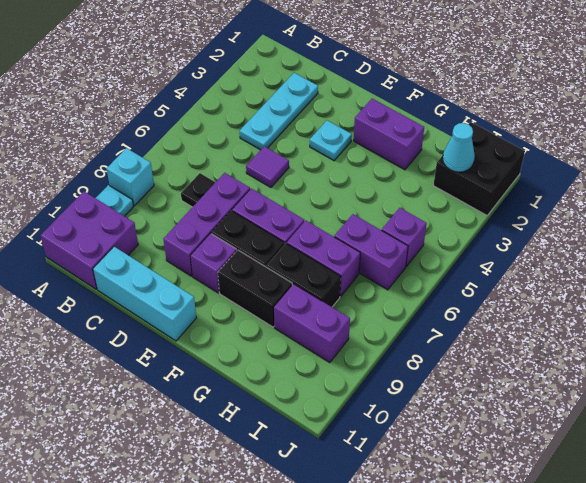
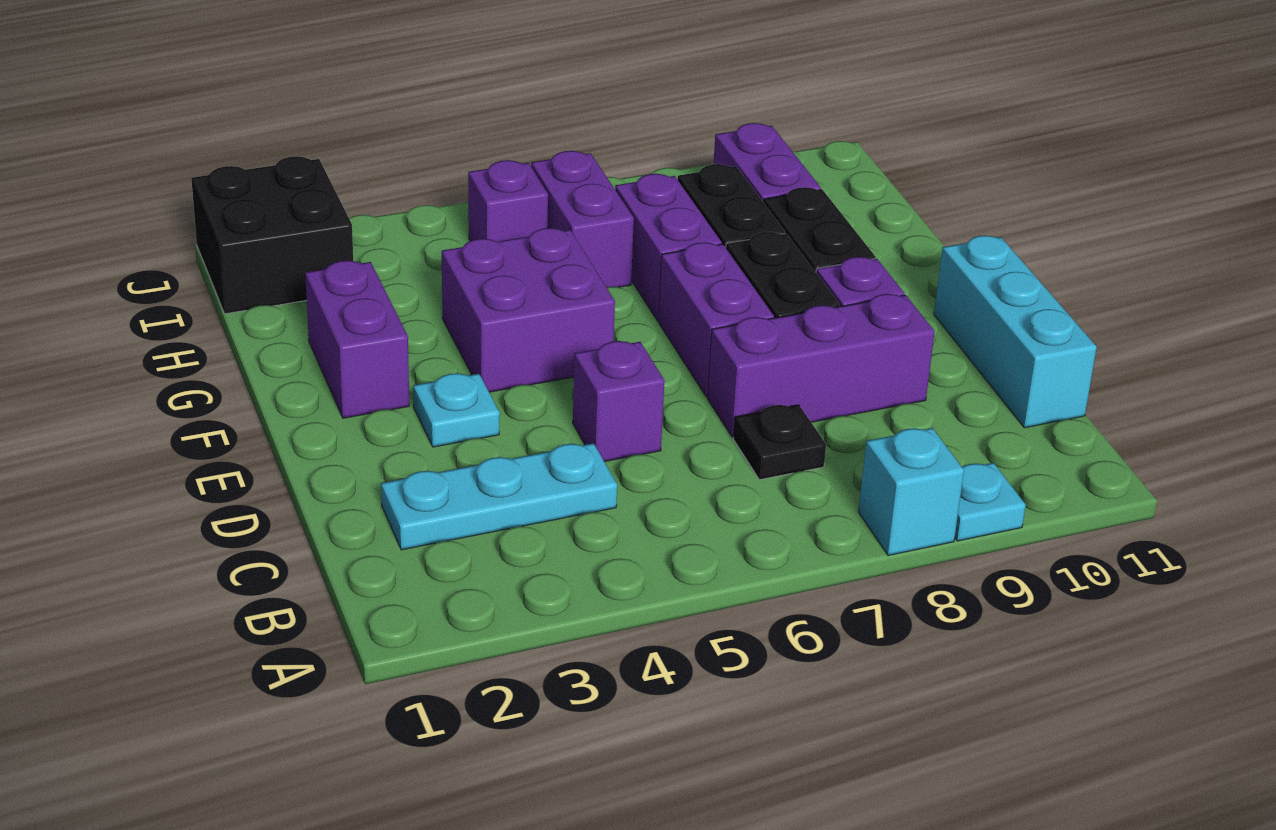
purple brick A10:B11 level 1 -> purple brick F4:G5 level 1
purple tile D5 level 1 -> purple brick D5 level 1
cyan cone I2 level 2 -> none

